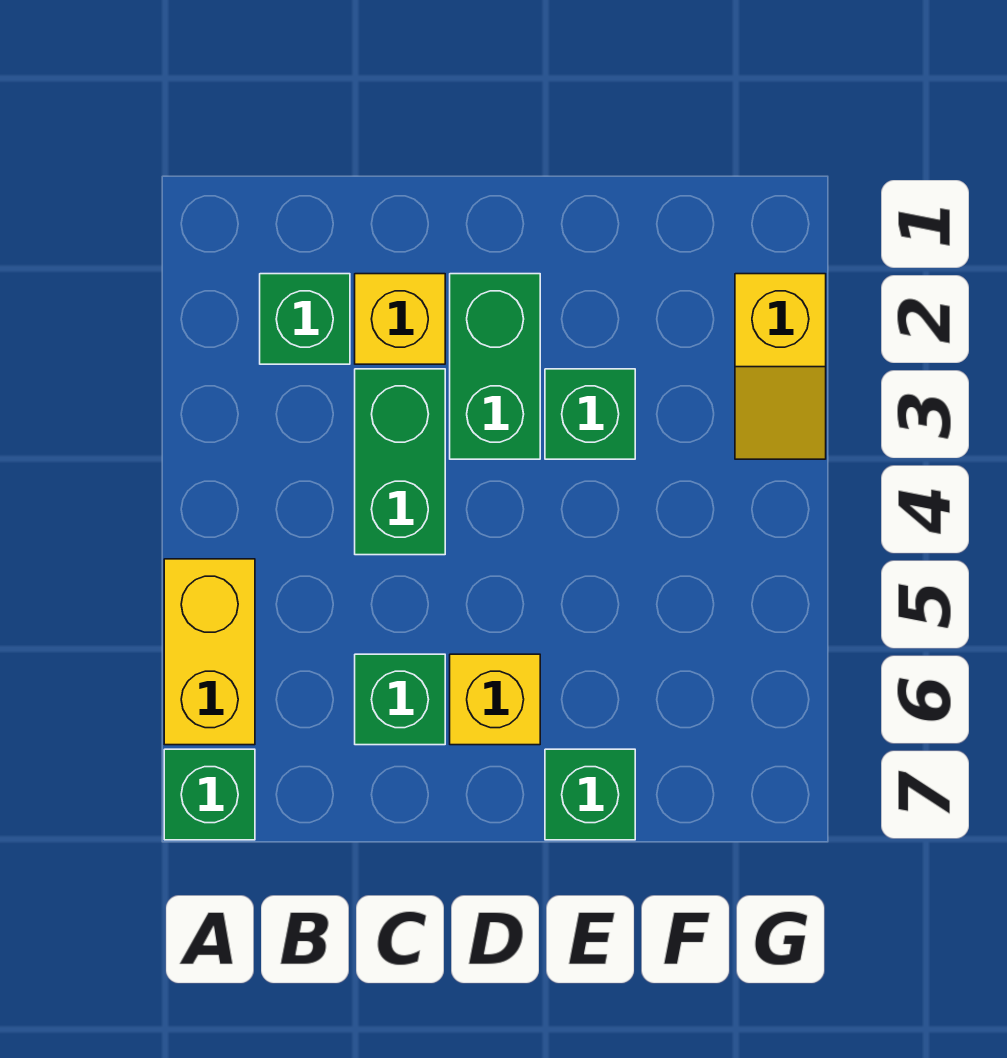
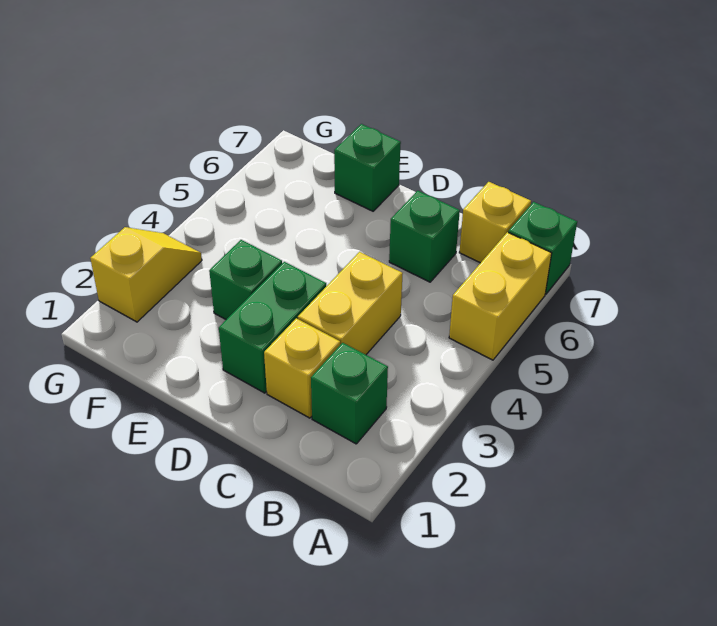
green brick C3:C4 level 1 -> yellow brick C3:C4 level 1
yellow brick D6 level 1 -> yellow brick B7 level 1

